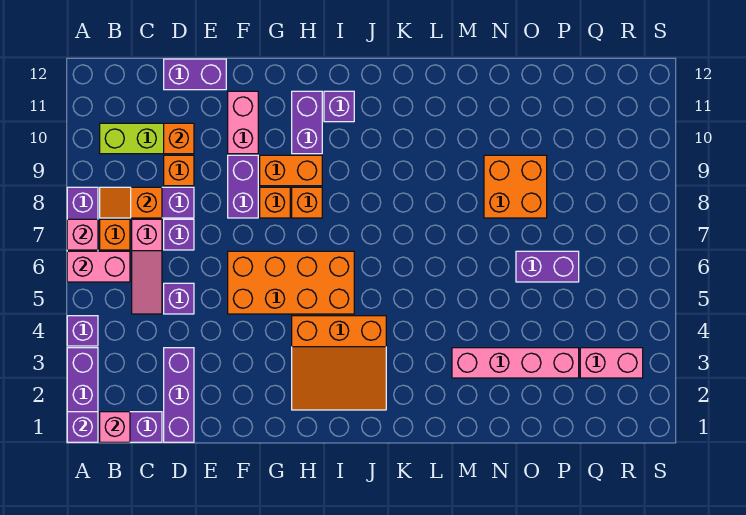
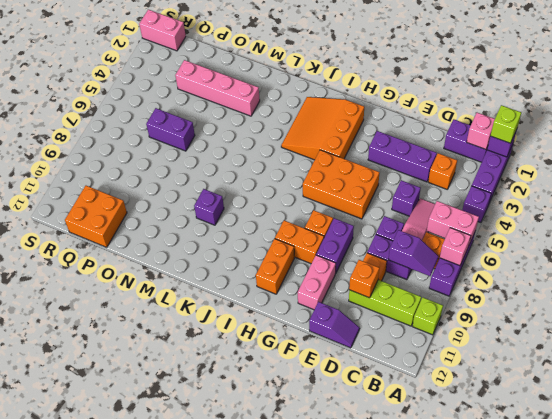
none -> lime brick A1 level 3
none -> lime brick A10 level 1
orange slope B8:C8 level 2 top C -> purple slope B8:C8 level 2 top C
purple brick D1:D3 level 1 -> purple brick D3:F3 level 1
purple brick D12:E12 level 1 -> purple slope D12:E12 level 1 top E
orange brick F5:I6 level 1 -> orange brick F5:H6 level 1
orange slope H2:J4 level 1 top 4 -> orange slope H2:J4 level 1 top H
orange brick H8 level 1 -> orange brick C3 level 1
purple brick H10:H11 level 1 -> orange brick H10:H11 level 1
purple brick I11 level 1 -> purple brick L9 level 1
orange brick N8:O9 level 1 -> orange brick P11:Q12 level 1
pink brick Q3:R3 level 1 -> pink brick R1:S1 level 1

